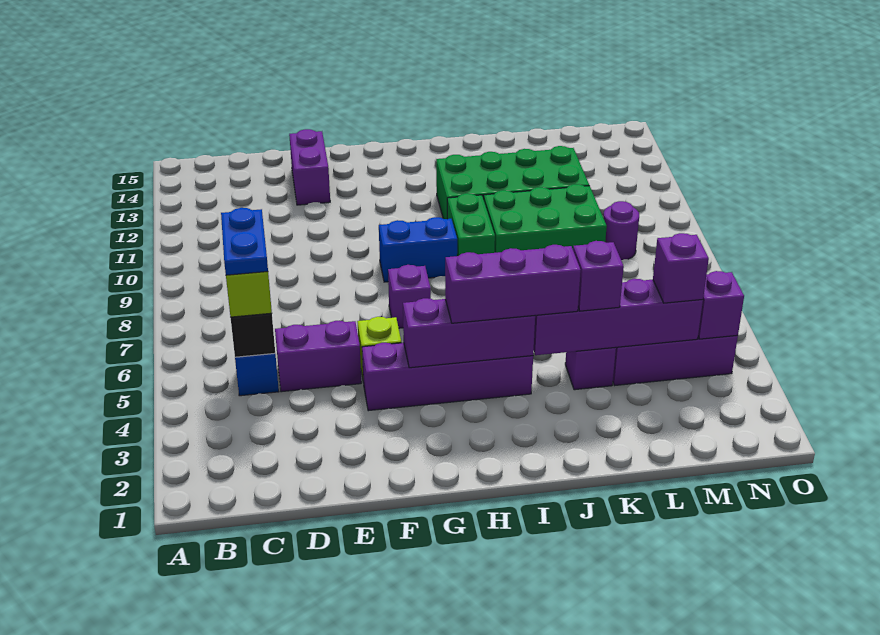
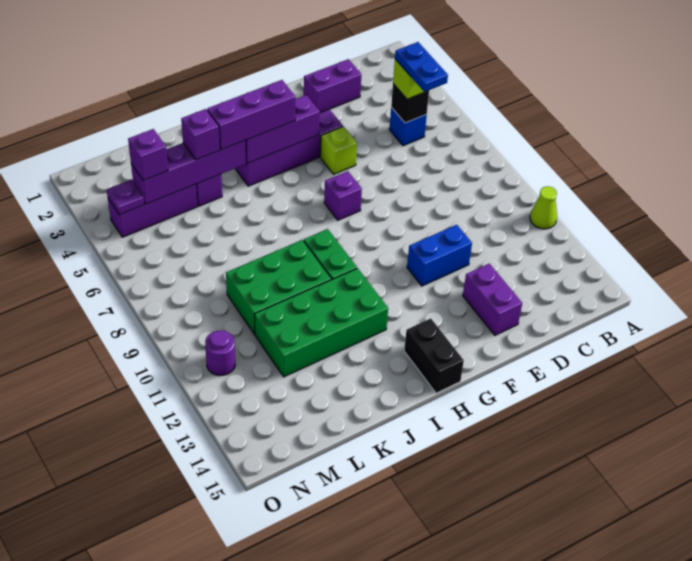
none -> lime cone A11 level 1
purple brick D5:E5 level 1 -> purple brick D2:E2 level 1
blue brick G9:H9 level 1 -> blue brick E11:F11 level 1
none -> black brick H14:H15 level 1
purple round brick M9 level 1 -> purple round brick N11 level 1
purple brick N4 level 2 -> purple plate N4 level 2

